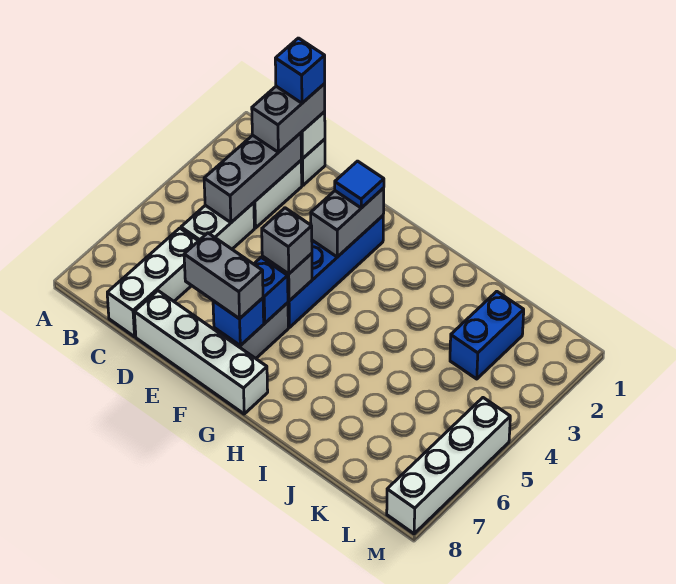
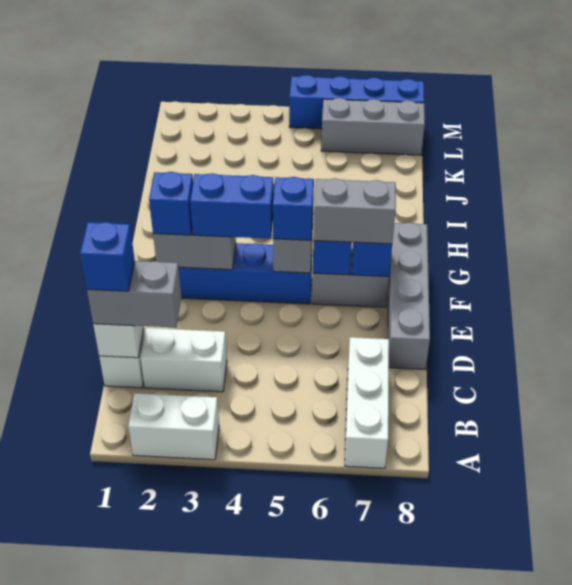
grey brick C2:C4 level 2 -> grey brick L6:L8 level 1
white brick C4:C5 level 1 -> white brick A2:A3 level 1
white brick C6:C8 level 1 -> white brick A7:C7 level 1
white brick D8:G8 level 1 -> grey brick D8:G8 level 1
grey brick E7:F7 level 3 -> grey brick F6:F7 level 3
blue tile F2 level 3 -> blue brick F2 level 3
grey brick F5 level 3 -> blue brick F5 level 3
blue brick K2:K3 level 1 -> blue brick F3:F4 level 3
white brick M5:M8 level 1 -> blue brick M5:M8 level 1

